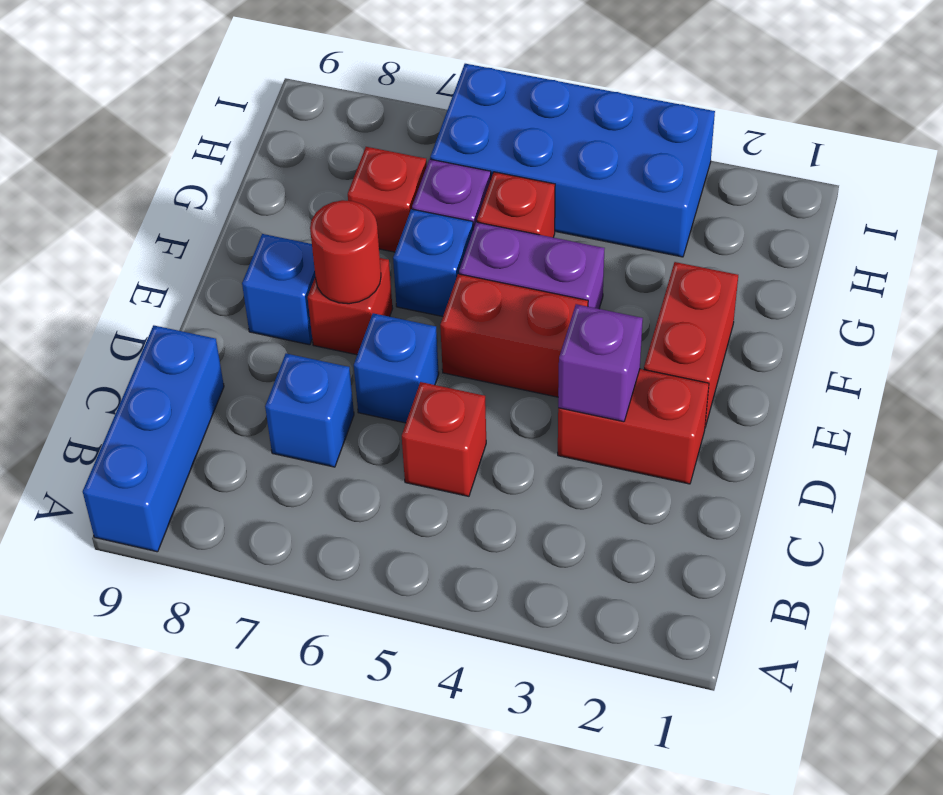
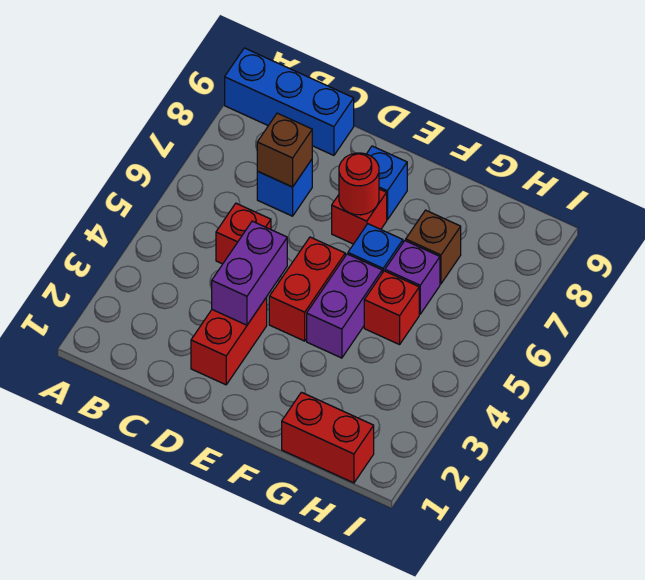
none -> brown brick C7 level 2
purple brick D3 level 2 -> purple brick D3:D4 level 2
blue brick D6 level 1 -> none
red brick E2:F2 level 1 -> red brick G1:H1 level 1
red brick G7 level 1 -> brown brick G7 level 1
blue brick H3:I6 level 1 -> none

